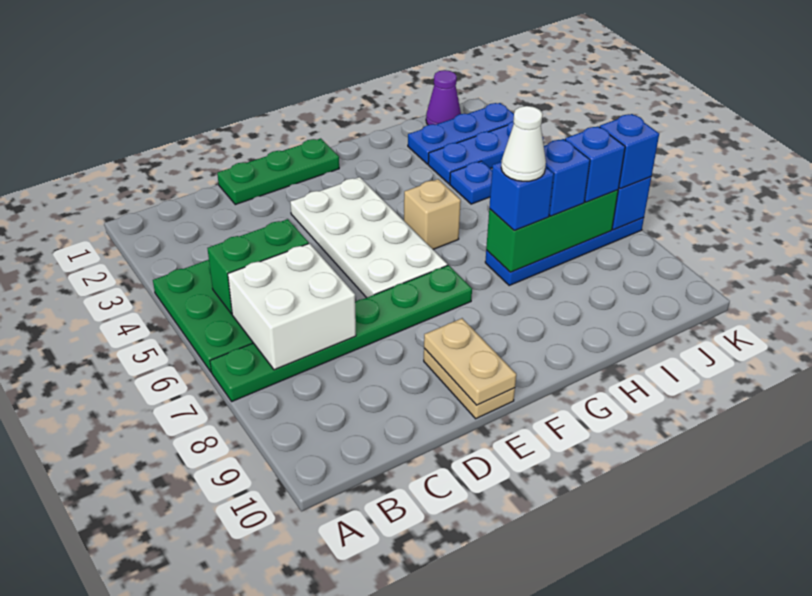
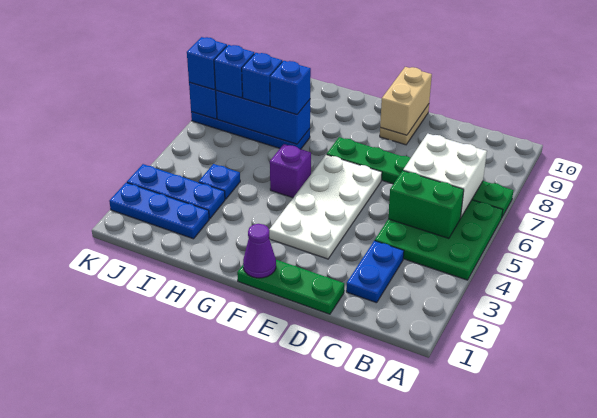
none -> blue plate C2:C3 level 1
tan plate E9:E10 level 2 -> tan brick E9:E10 level 2
tan brick G5 level 1 -> purple brick G5 level 1
green brick H7:J7 level 2 -> blue brick H7:J7 level 2
white cone H7 level 4 -> none
purple cone J1 level 1 -> purple cone F1 level 2

